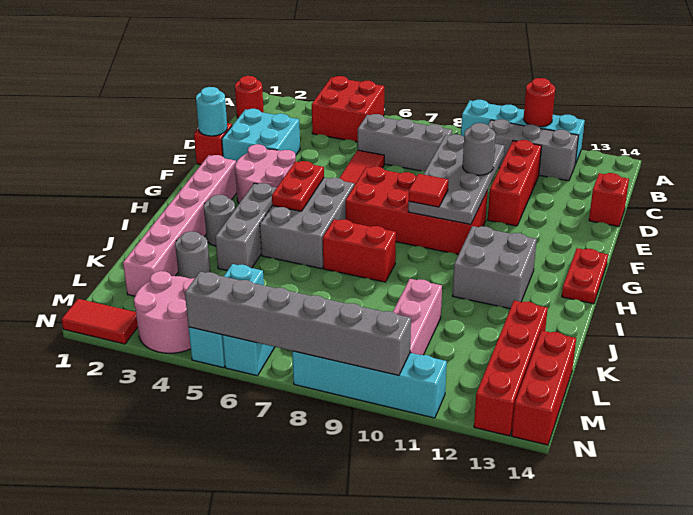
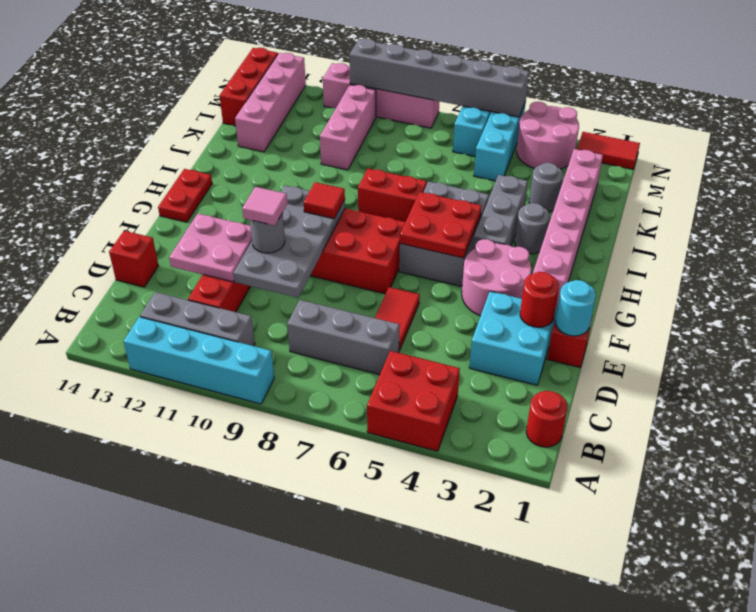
red round brick A11 level 2 -> red round brick E2 level 2
none -> pink plate D11:E12 level 2
none -> pink tile E10 level 4
red plate G5:H5 level 2 -> red plate G5:H6 level 2
grey brick H11:I12 level 1 -> none
red brick K13:N13 level 1 -> pink brick K13:N13 level 1
cyan brick N8:N11 level 1 -> pink brick N8:N11 level 1

